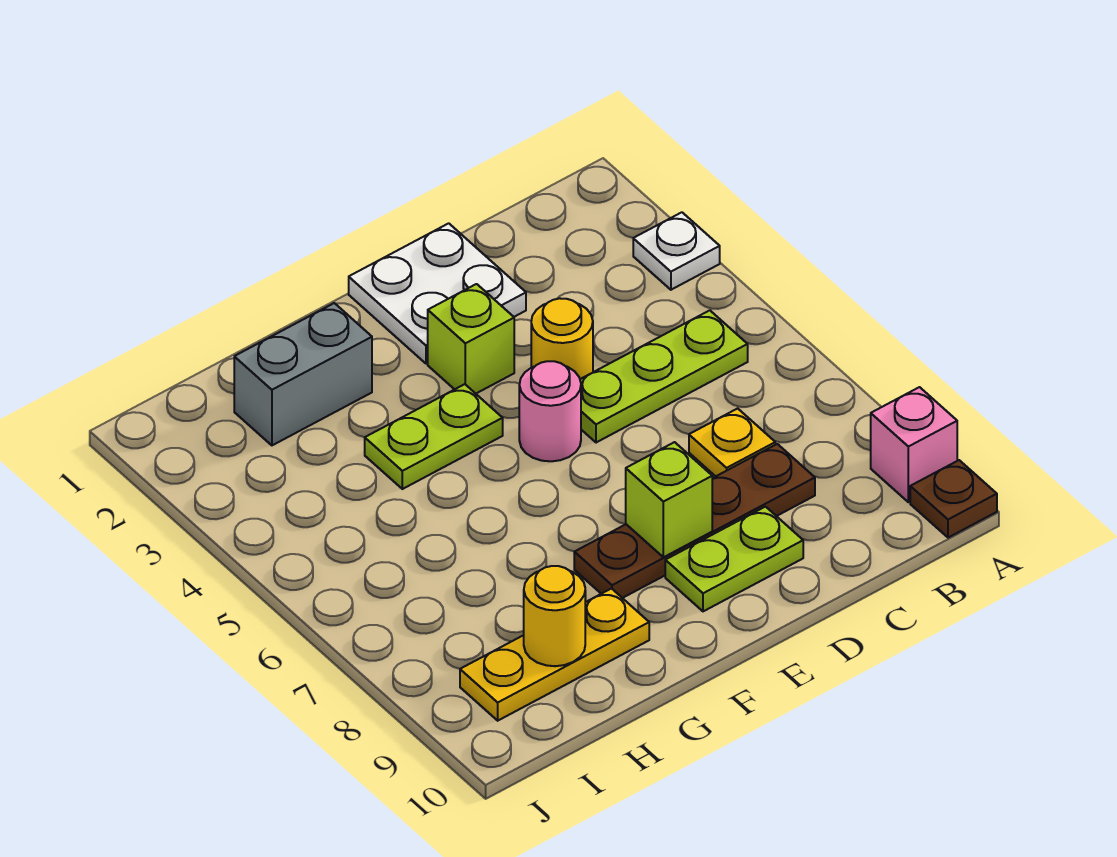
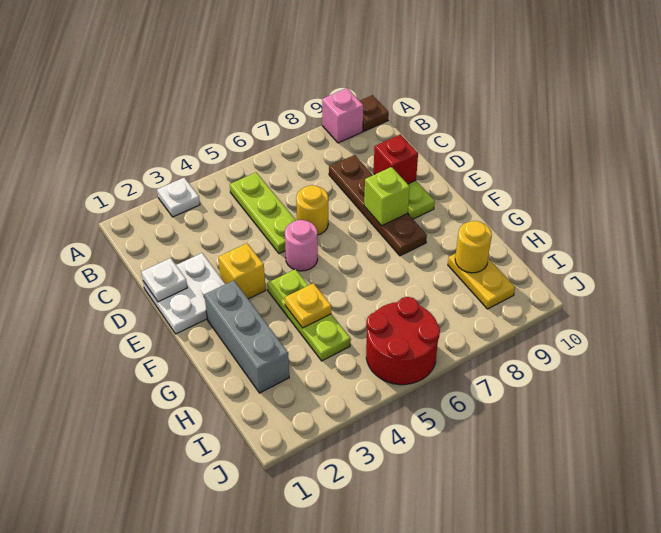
yellow plate C7 level 1 -> yellow plate G4 level 2
none -> white plate D1 level 2
yellow round brick D4 level 1 -> yellow round brick D6 level 1
none -> red brick D9 level 2
lime brick E3 level 1 -> yellow brick E3 level 1
lime plate F4:G4 level 1 -> lime plate F4:H4 level 1
grey brick G2:H2 level 1 -> grey brick F2:H2 level 1
yellow plate G9:I9 level 1 -> yellow plate H9:I9 level 1
none -> red round brick I5:J6 level 1

